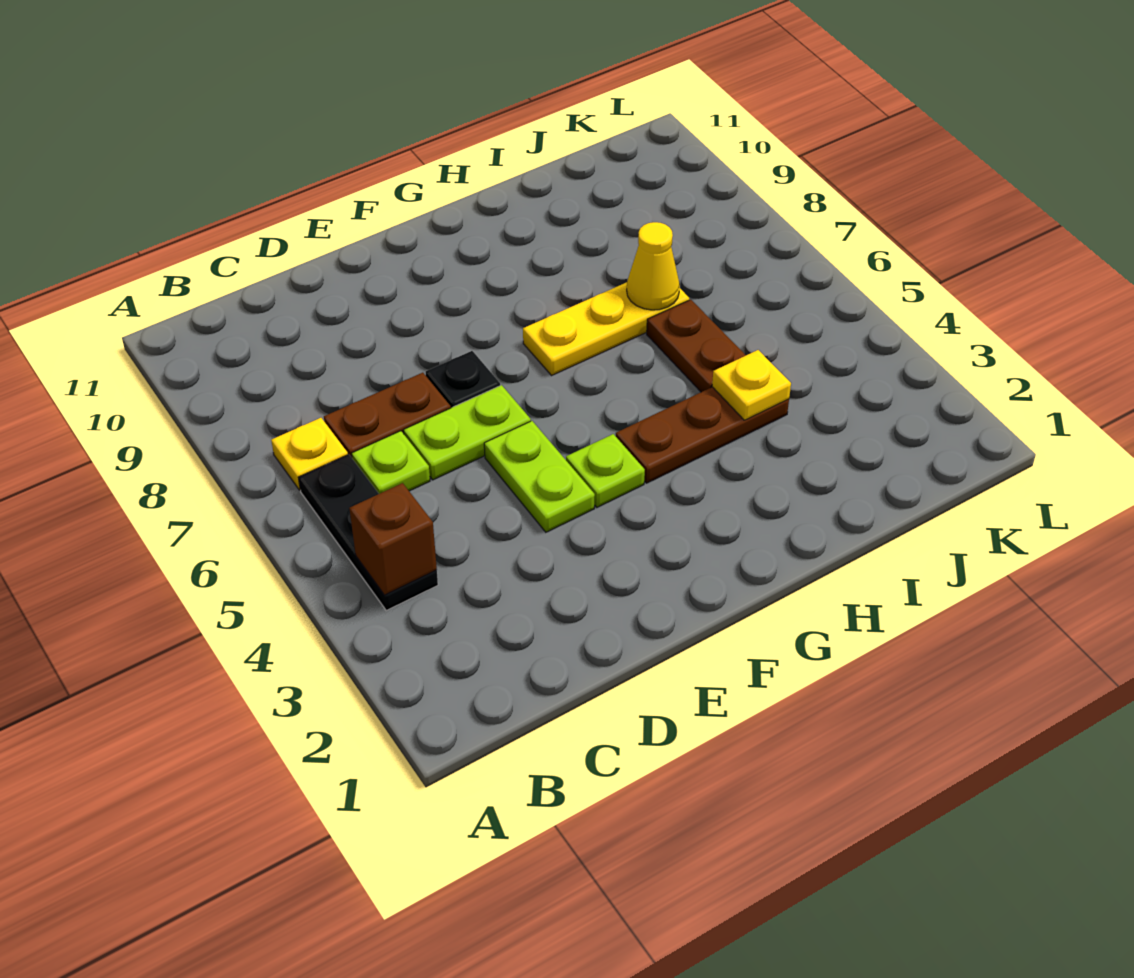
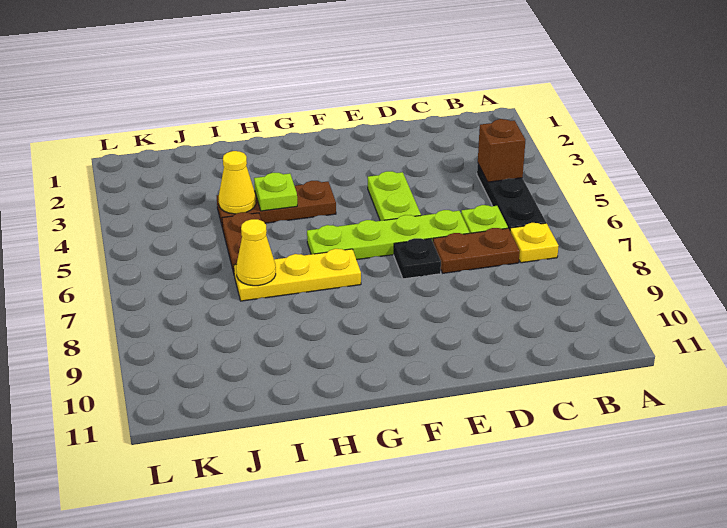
lime plate D6:E6 level 1 -> lime plate D6:G6 level 1
lime plate F4 level 1 -> lime plate H4 level 2
yellow plate I4 level 2 -> yellow cone I4 level 2

